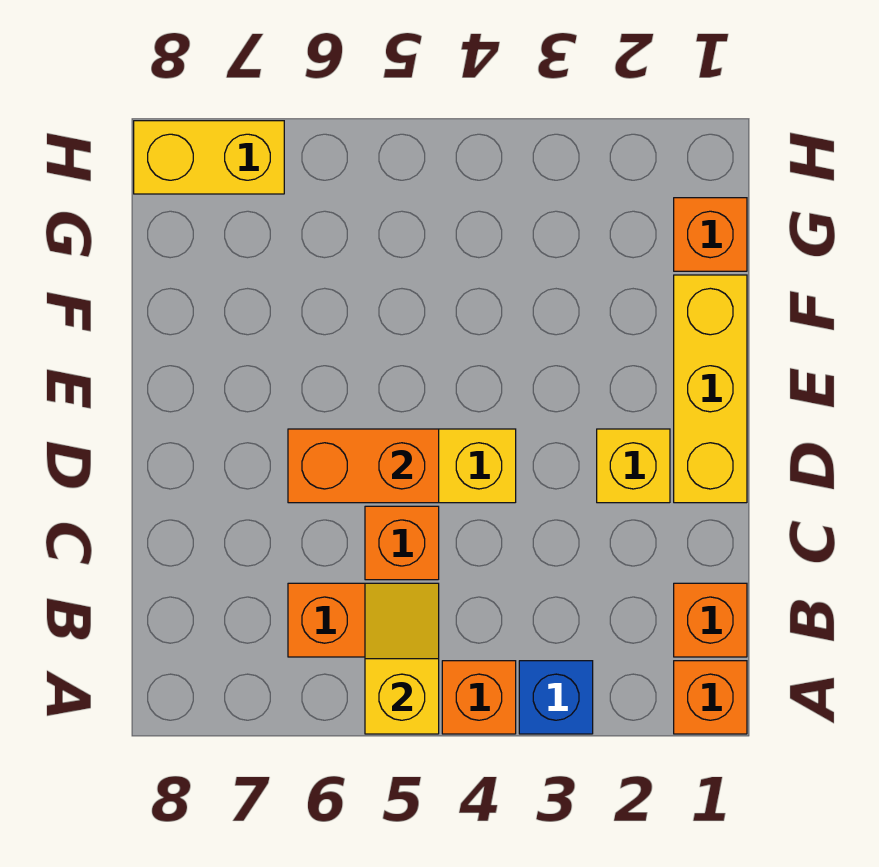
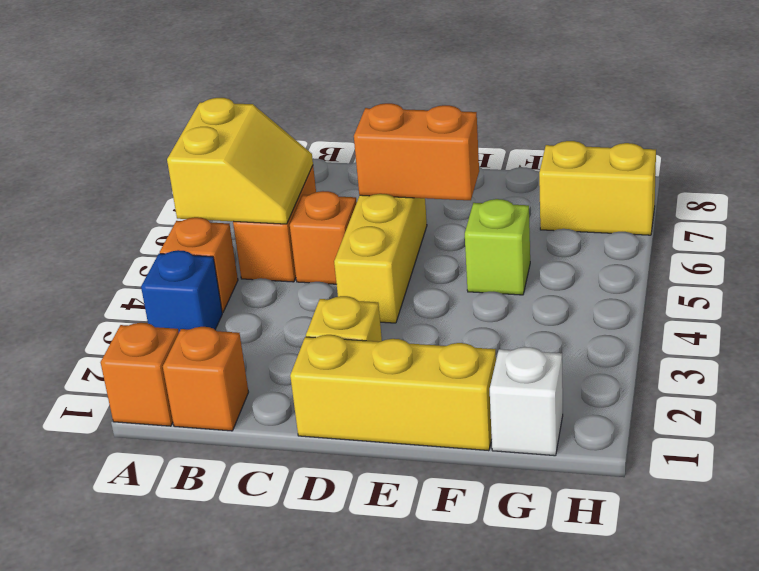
yellow slope A5:B5 level 2 top A -> yellow slope A5:B6 level 2 top A
orange brick D5:D6 level 2 -> orange brick D6:E6 level 2
none -> lime brick F5 level 1
orange brick G1 level 1 -> white brick G1 level 1
yellow brick H7:H8 level 1 -> yellow brick G7:H7 level 1

